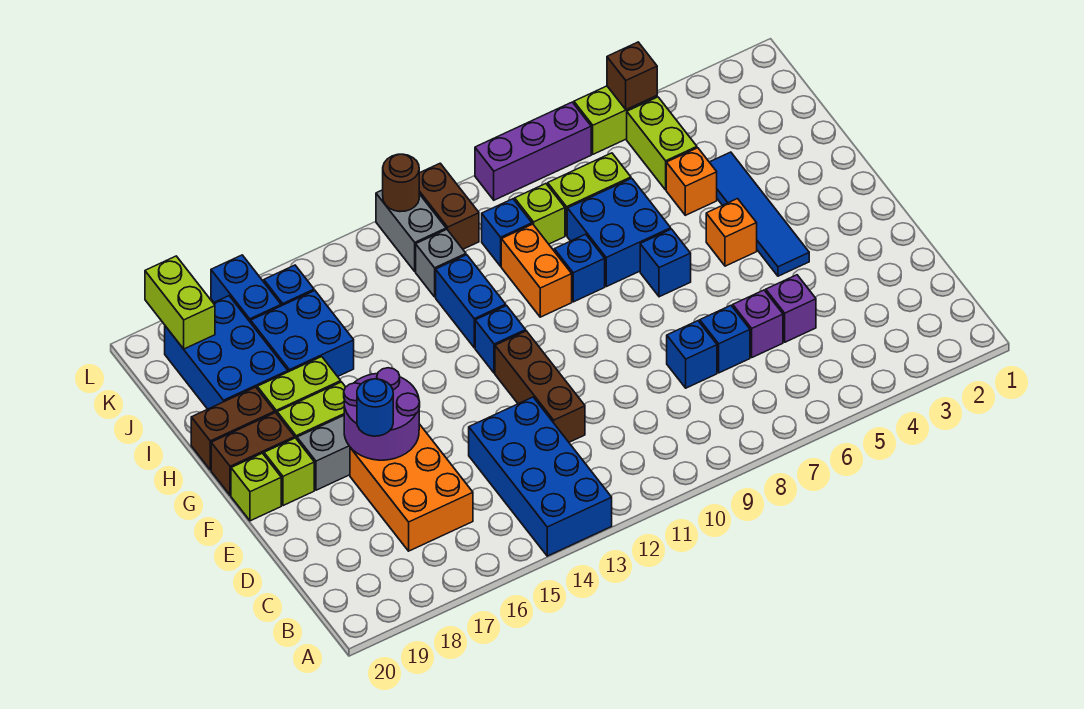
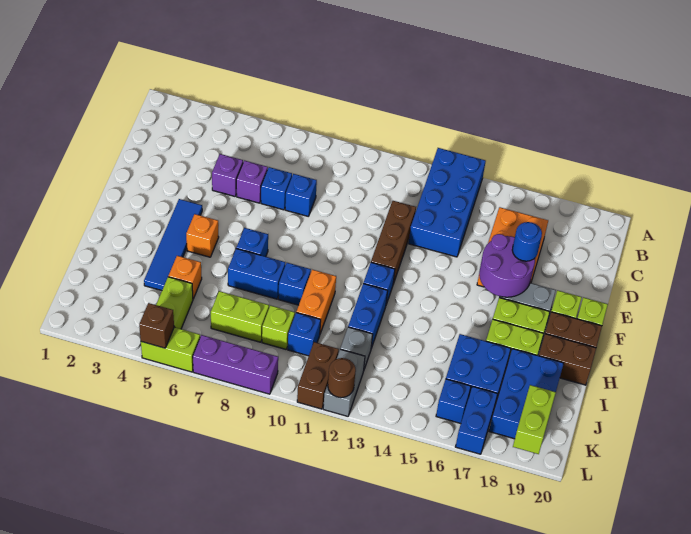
blue brick H7:I8 level 1 -> blue brick H7:H8 level 1

